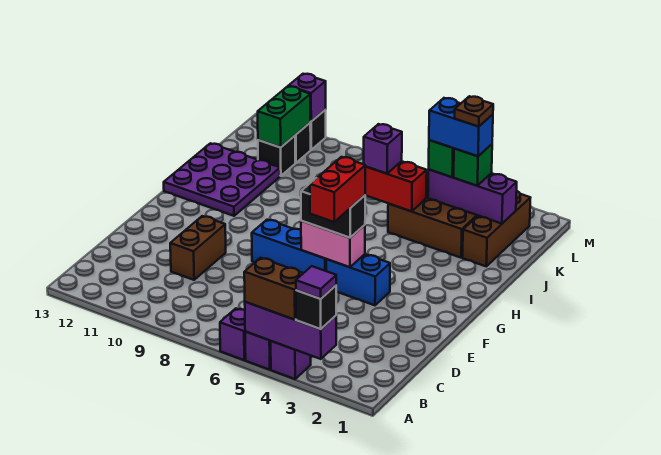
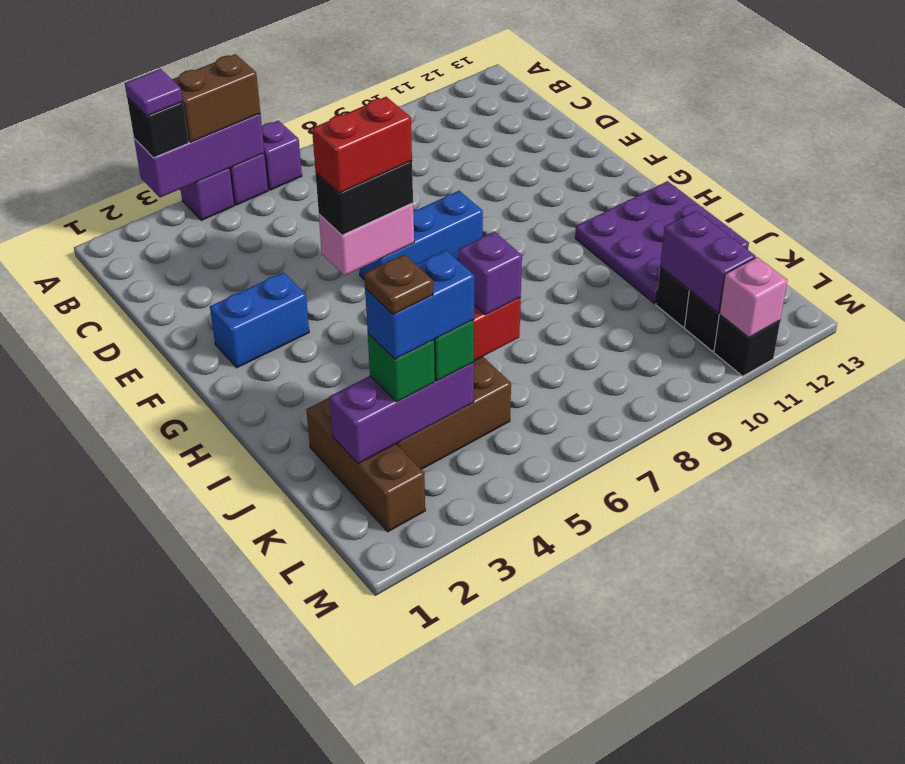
brown brick D10:E10 level 1 -> none
red brick E5:F5 level 4 -> red brick F5:F6 level 4
blue brick F4:F5 level 1 -> blue brick F2:F3 level 1
green brick K11:L11 level 2 -> purple brick K11:L11 level 2
purple brick M11 level 2 -> pink brick M11 level 2

